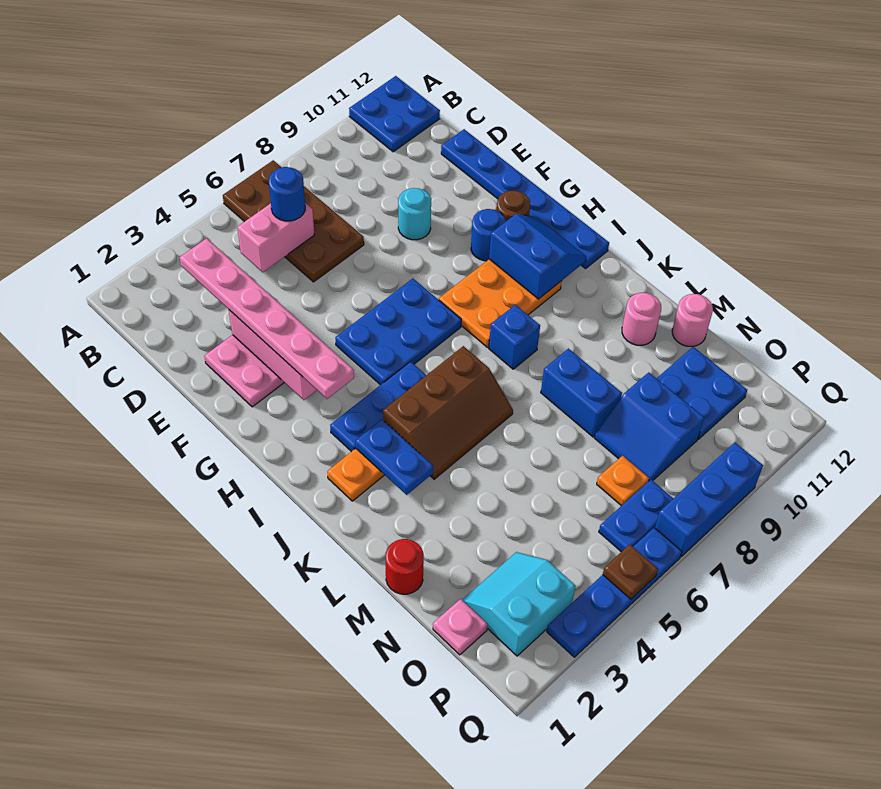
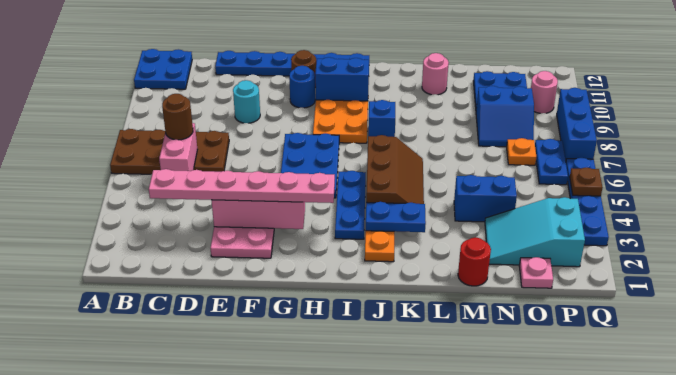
blue round brick C6 level 3 -> brown round brick C6 level 3
blue brick L8:M8 level 1 -> blue brick M4:N4 level 1
pink round brick M12 level 1 -> pink round brick P10 level 1
cyan slope O2:P3 level 1 top P -> cyan slope N2:P3 level 1 top P

